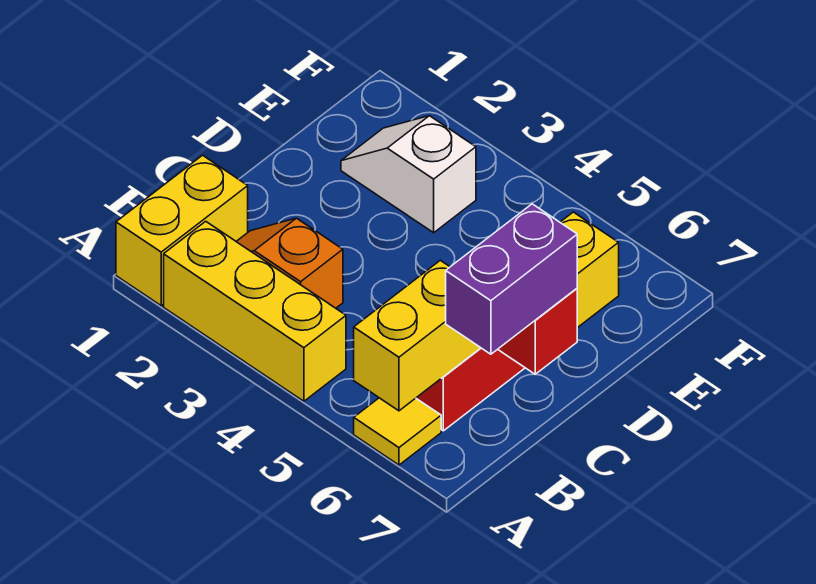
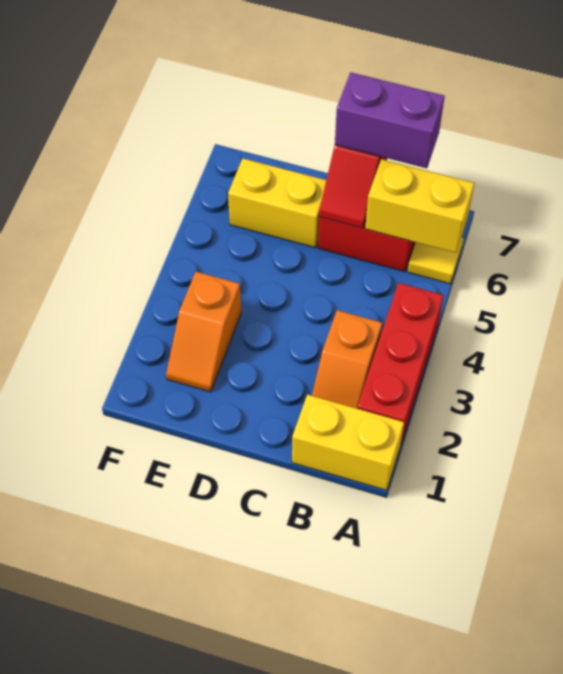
yellow brick A2:A4 level 1 -> red brick A2:A4 level 1
white slope E2:E3 level 1 top 3 -> orange slope E2:E3 level 1 top 3

